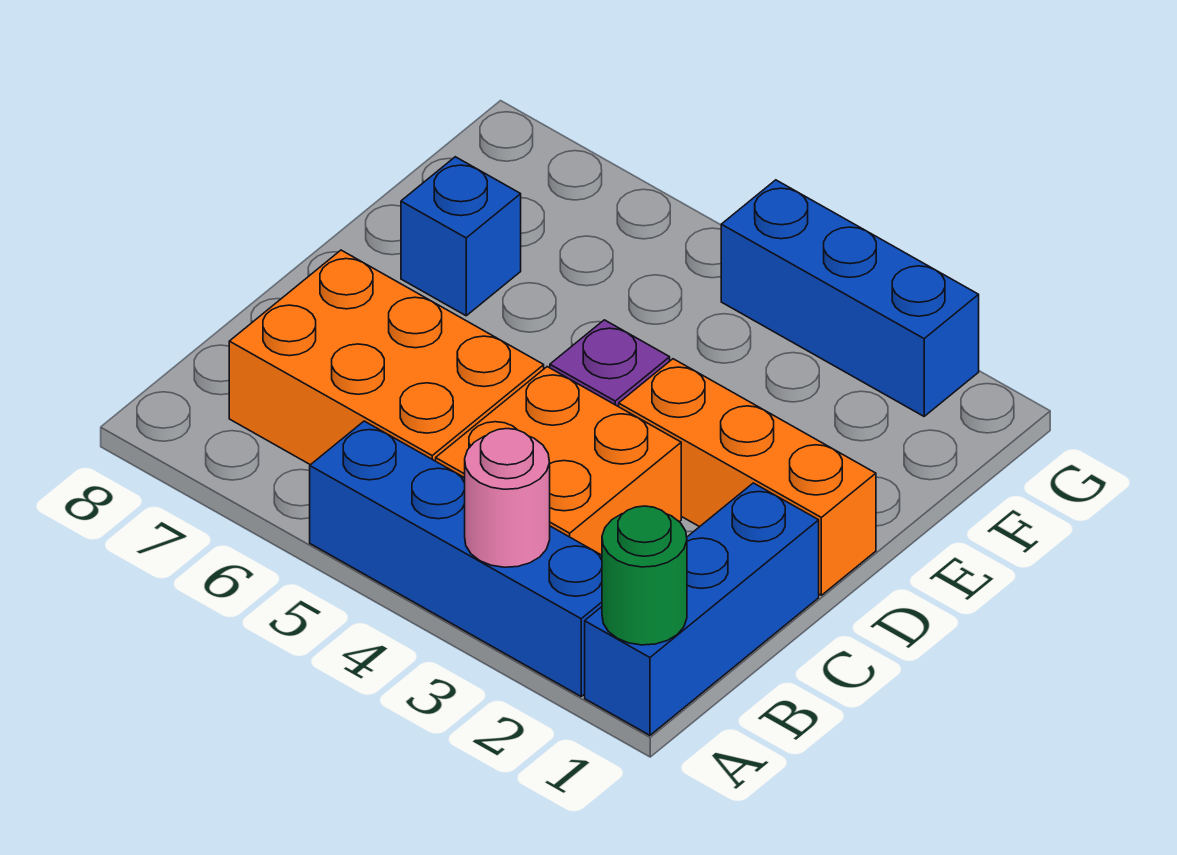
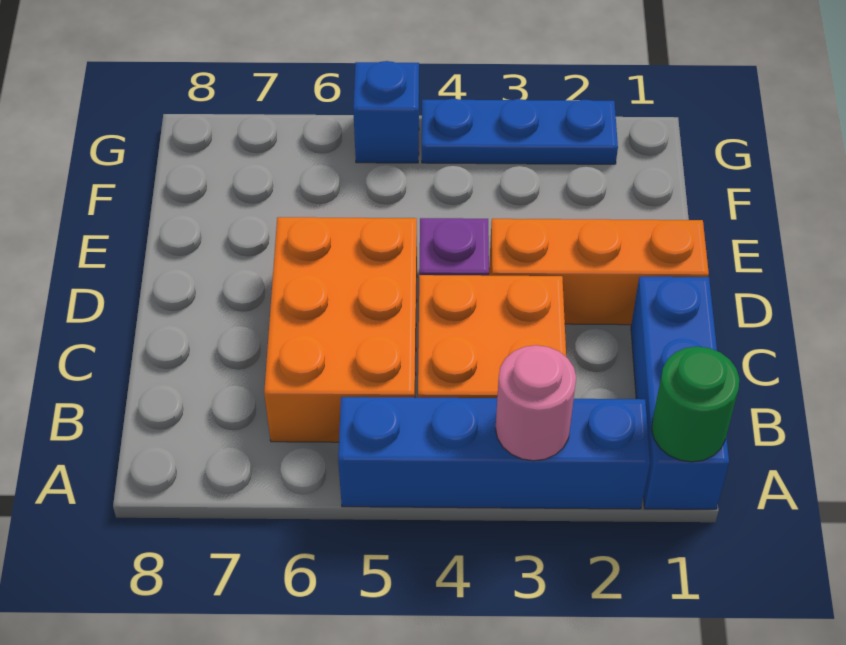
orange brick B5:C7 level 1 -> orange brick B5:D6 level 1
blue brick E7 level 1 -> blue brick G5 level 1
blue brick G2:G4 level 1 -> blue plate G2:G4 level 1

